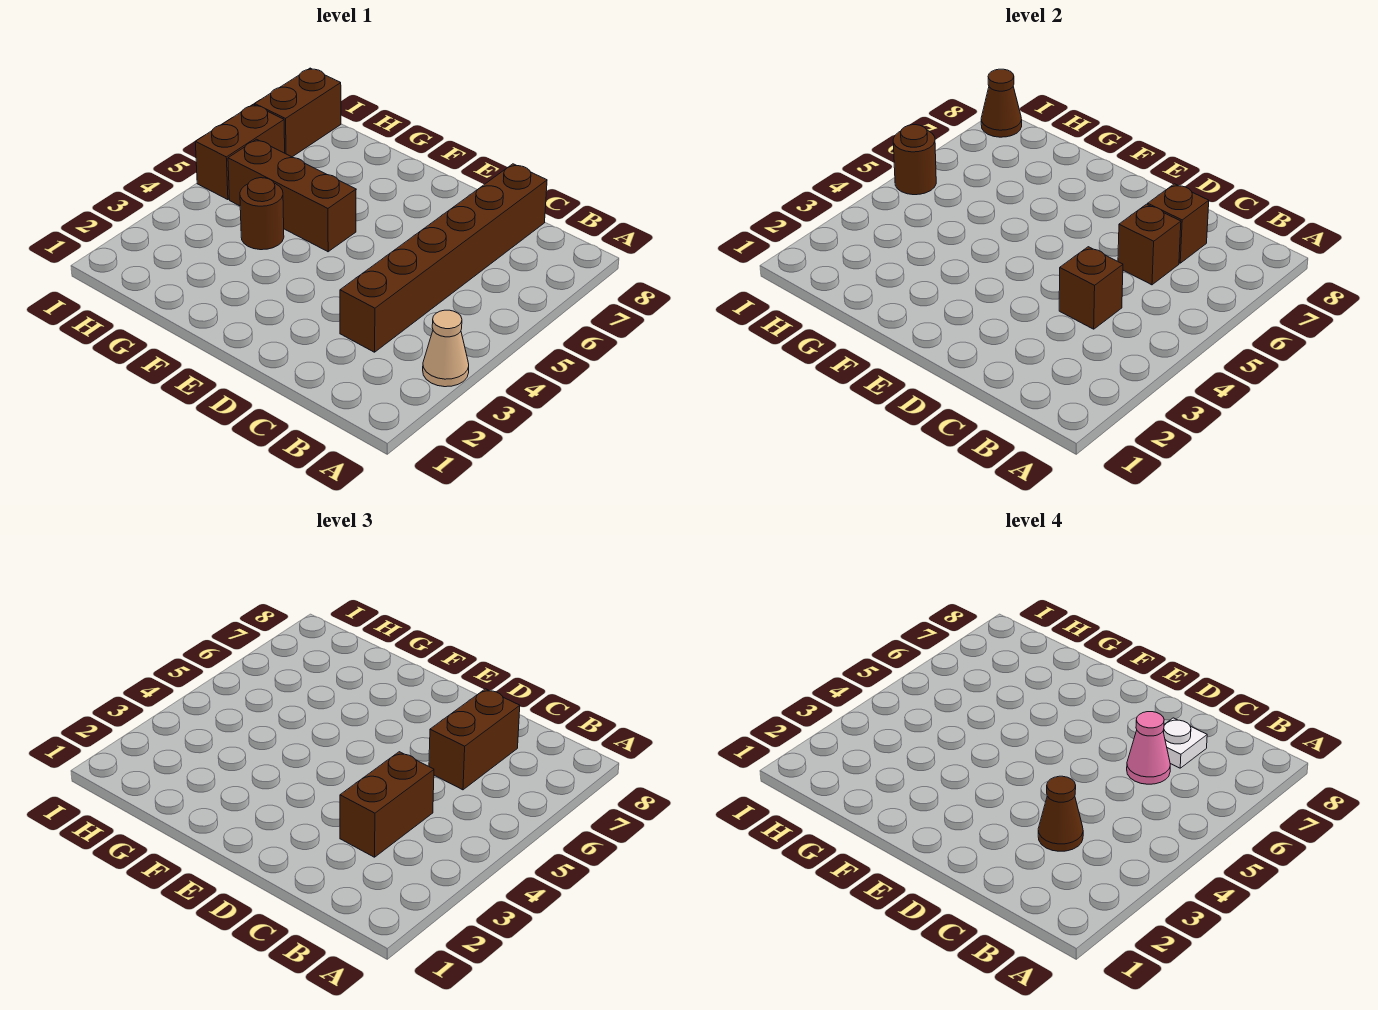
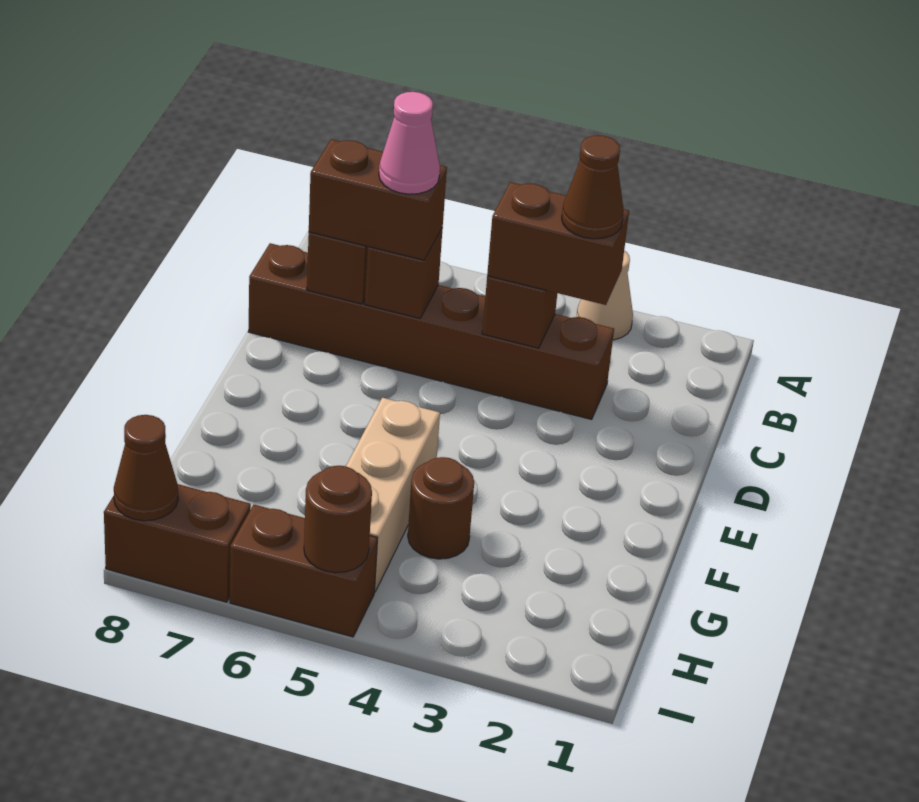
white plate C7 level 4 -> none
brown brick F5:H5 level 1 -> tan brick F5:H5 level 1

